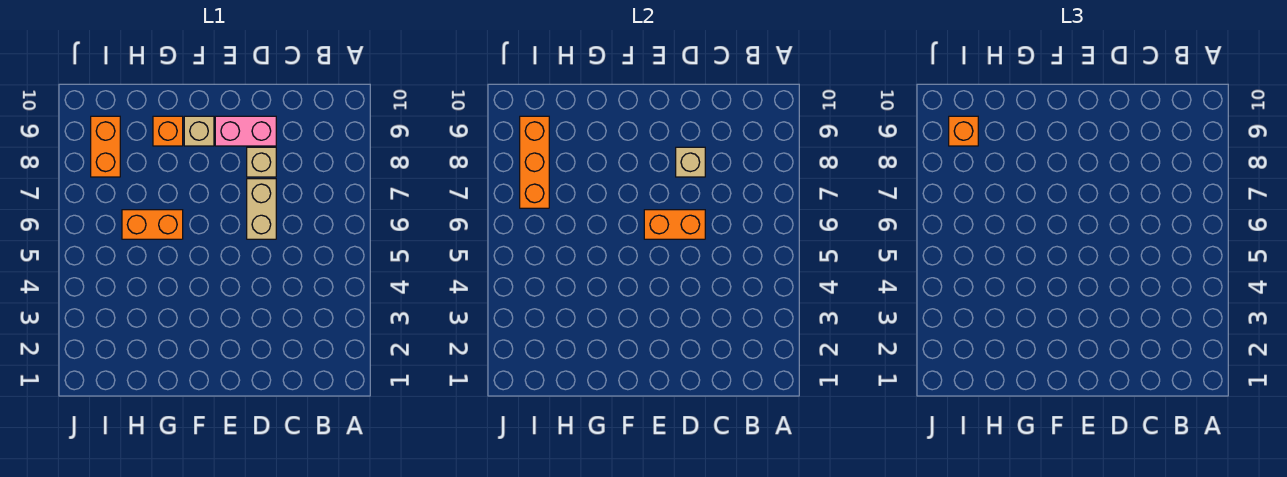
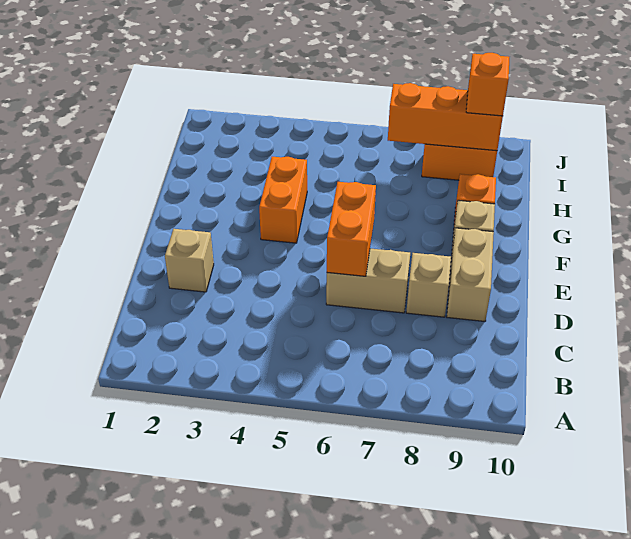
tan brick D8 level 2 -> tan brick D2 level 1
pink brick D9:E9 level 1 -> tan brick D9:E9 level 1
orange brick G6:H6 level 1 -> orange brick F4:G4 level 1

